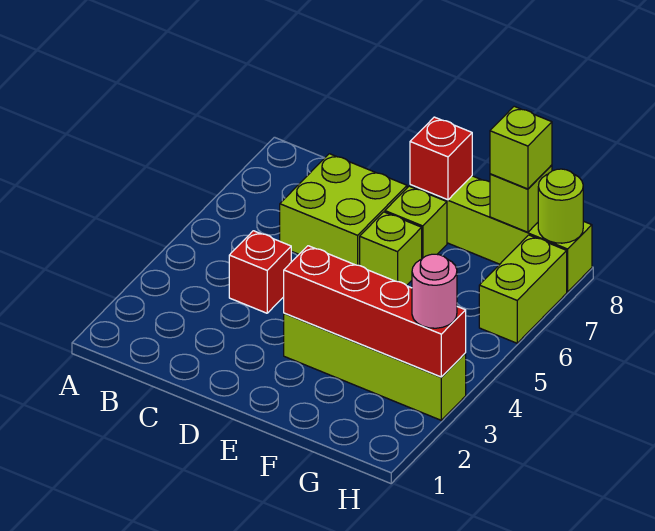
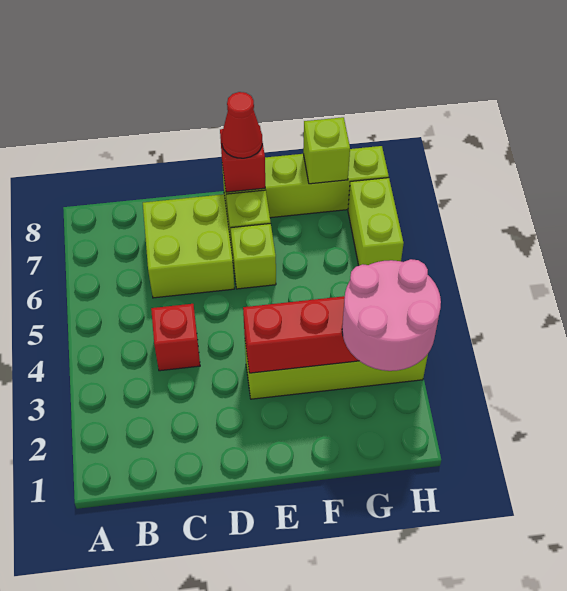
none -> red cone E8 level 3
lime brick G8 level 3 -> none
pink round brick H3 level 3 -> pink round brick G2:H3 level 3
lime round brick H8 level 2 -> none

